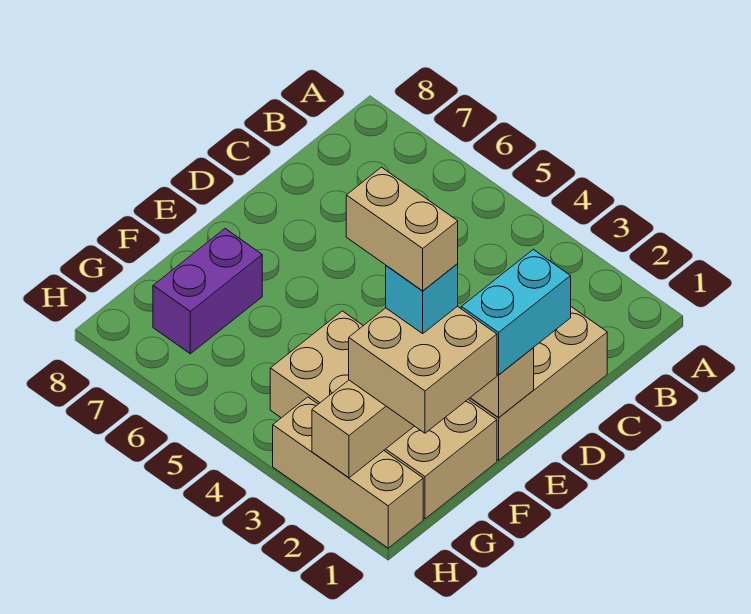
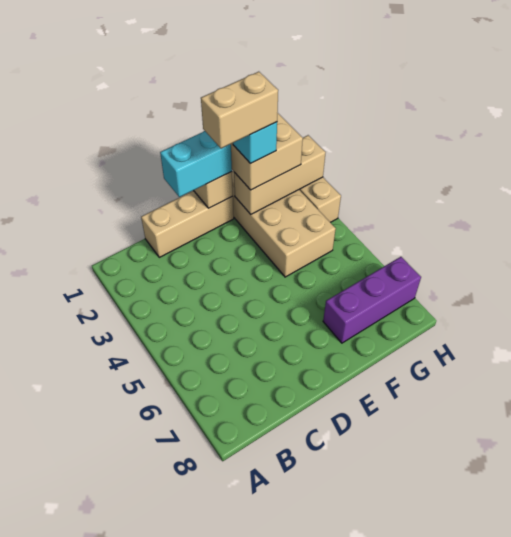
tan brick F2:F3 level 5 -> tan brick E2:F2 level 5
purple brick F7:G7 level 1 -> purple brick F7:H7 level 1

